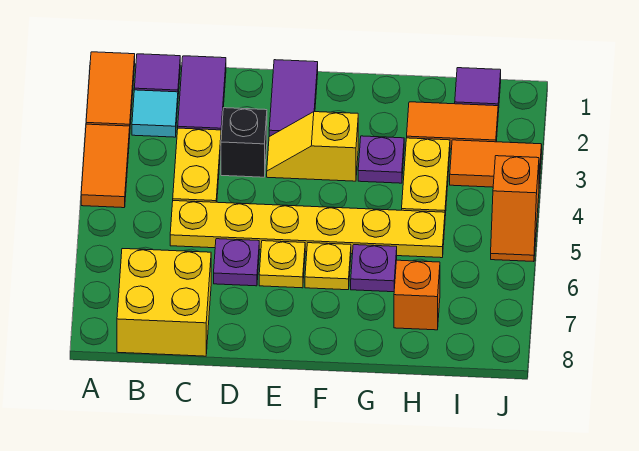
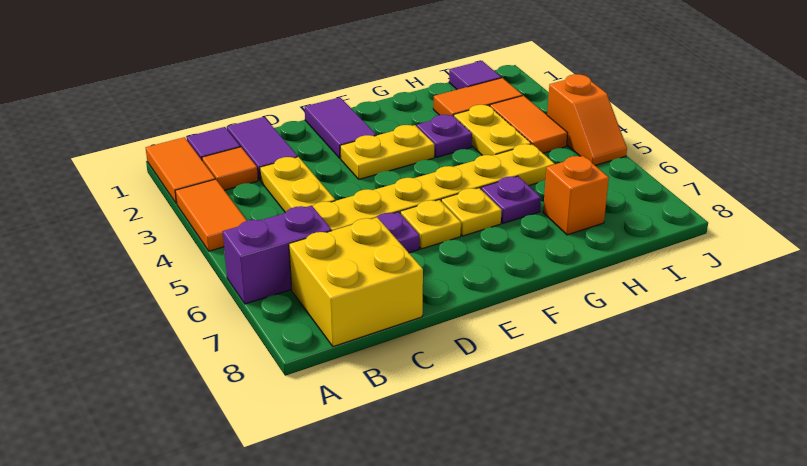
none -> purple brick A6:B6 level 1
cyan tile B2 level 1 -> orange tile B2 level 1
black brick D3 level 1 -> none
yellow slope E3:F3 level 1 top F -> yellow plate E3:F3 level 1
orange tile I3:J3 level 1 -> orange tile I3:I4 level 1

